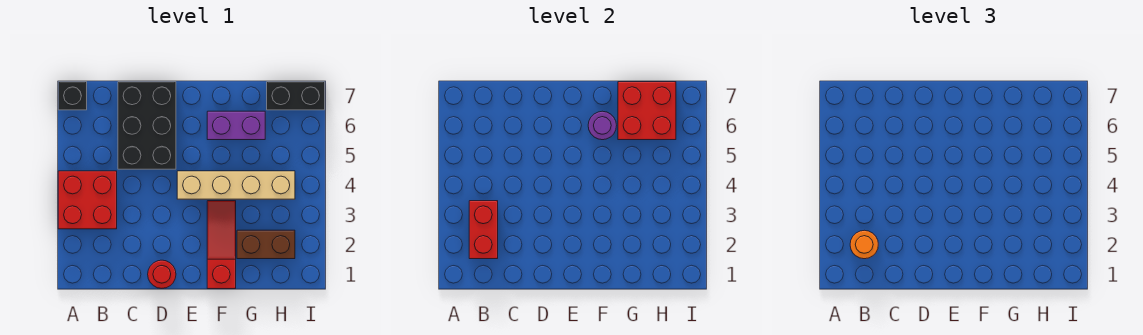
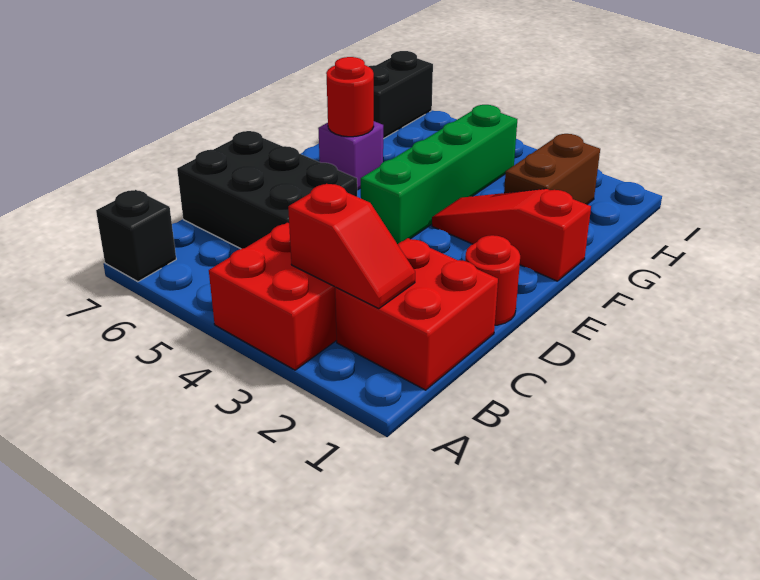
red brick B2:B3 level 2 -> red slope B2:B3 level 2 top 3
orange round brick B2 level 3 -> none
tan brick E4:H4 level 1 -> green brick E4:H4 level 1
purple brick F6:G6 level 1 -> purple brick F6 level 1
purple round brick F6 level 2 -> red round brick F6 level 2
red brick G6:H7 level 2 -> red brick B1:C2 level 1

